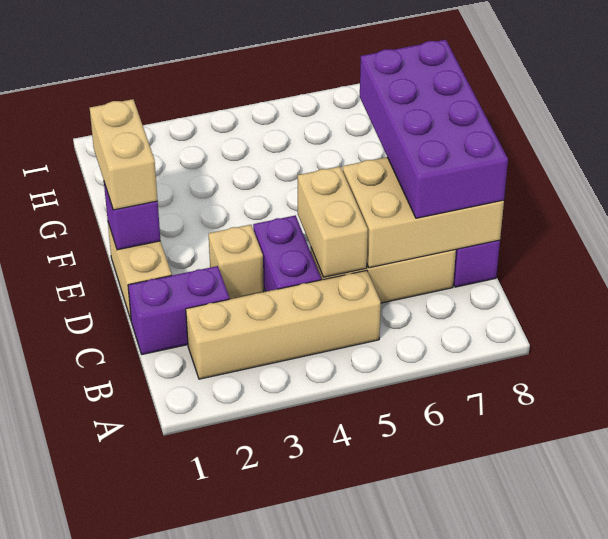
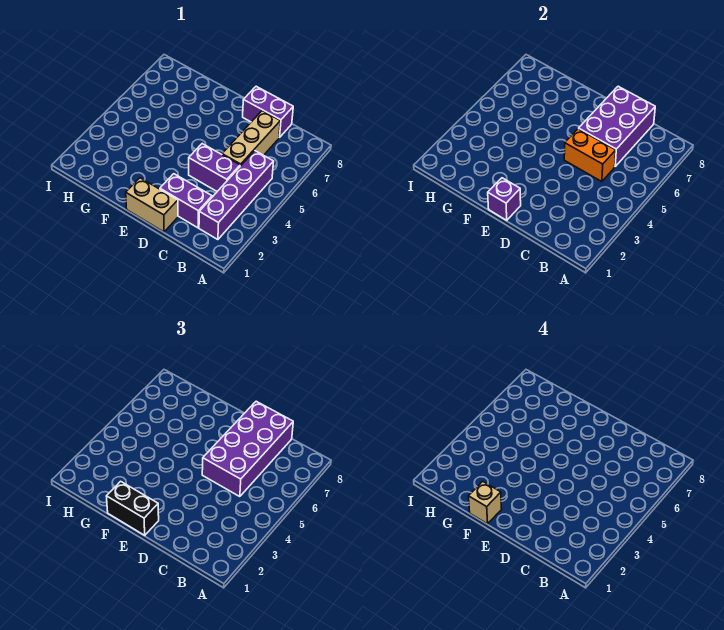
tan brick B2:B5 level 1 -> purple brick B2:B5 level 1
purple brick C1:C2 level 1 -> purple brick C2:D2 level 1
tan brick C5:D5 level 2 -> orange brick C5:D5 level 2
tan brick C6:D8 level 2 -> purple brick C6:D8 level 2
purple brick C7:F8 level 3 -> purple brick C5:D8 level 3
tan brick D3 level 1 -> tan brick F1 level 4
tan brick E1:F1 level 3 -> black brick E1:F1 level 3

